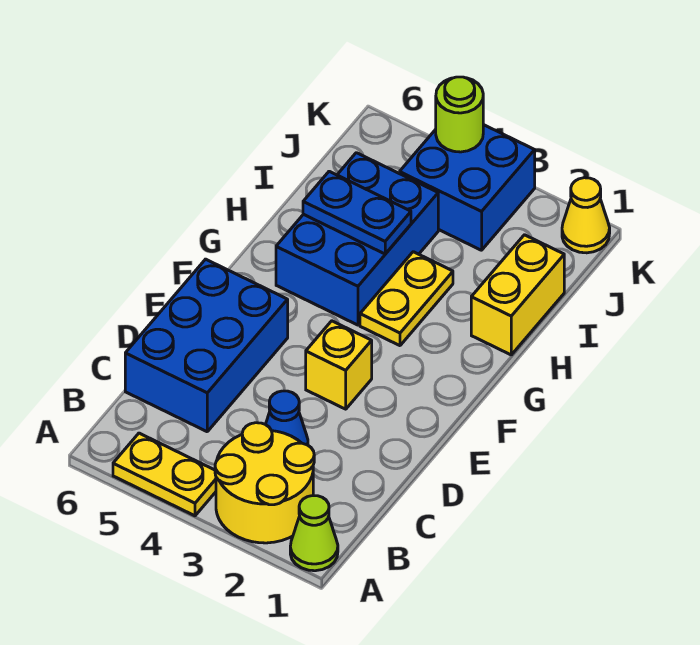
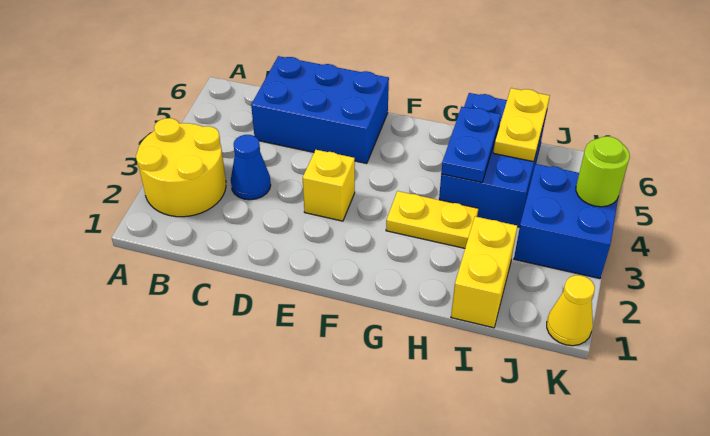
lime cone A1 level 1 -> none
yellow plate A4:A5 level 1 -> yellow plate I5:I6 level 2
blue brick G4:I5 level 1 -> blue brick H4:I6 level 1
yellow brick H1:I1 level 1 -> yellow brick I1:I2 level 1

